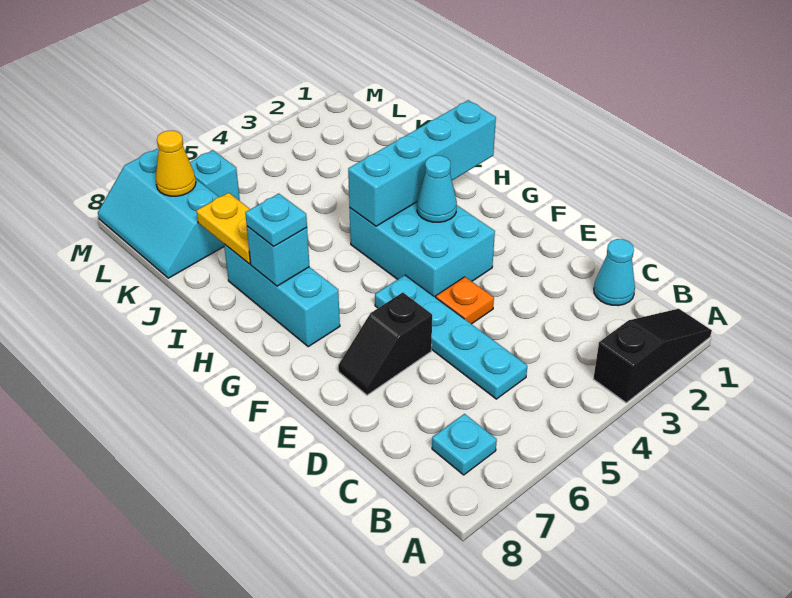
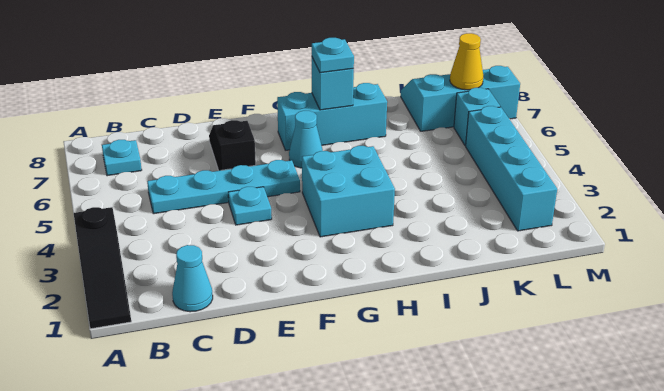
orange plate E4 level 1 -> cyan plate E4 level 1
cyan brick F3:H4 level 1 -> cyan brick G3:H4 level 1
cyan cone G3 level 2 -> cyan cone G6 level 1
cyan brick H1:H4 level 2 -> cyan brick L2:L5 level 1
yellow plate I7:J7 level 2 -> none

